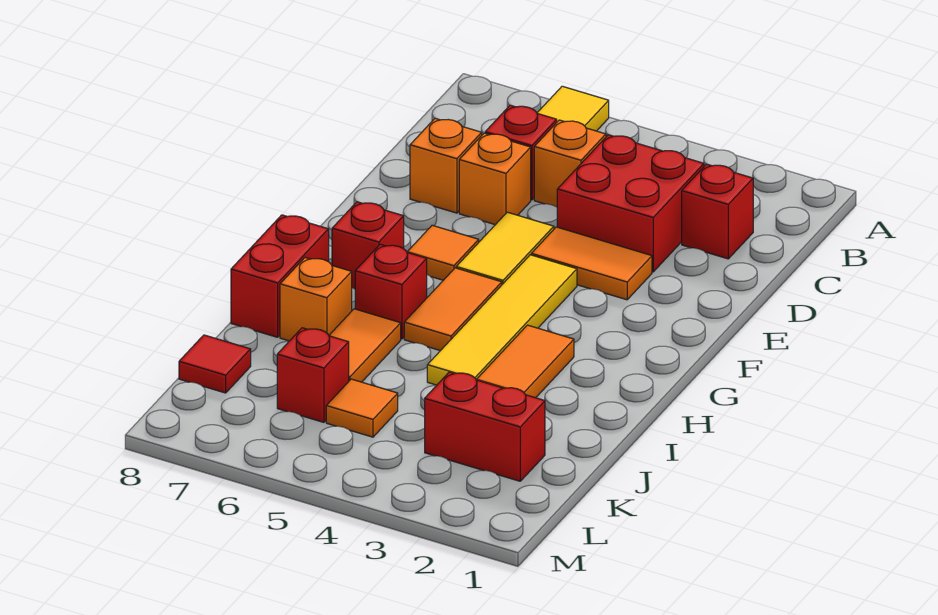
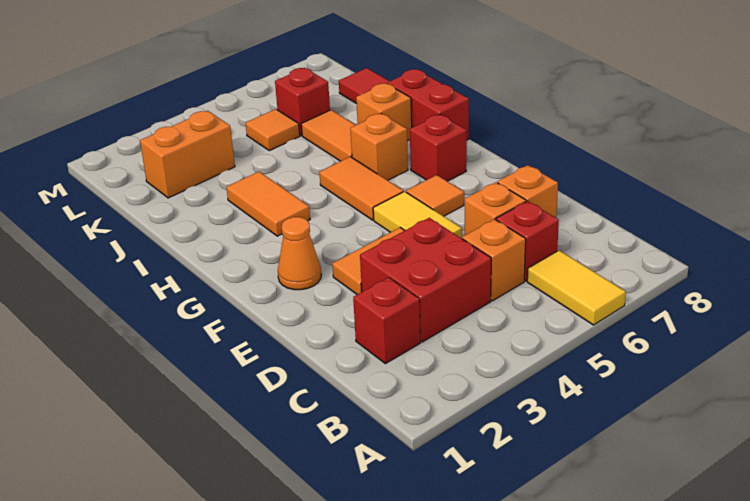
none -> orange cone F2 level 1
yellow tile F4:I4 level 1 -> none
red brick H6 level 1 -> orange brick H6 level 1
red brick K2:K3 level 1 -> orange brick K2:K3 level 1

